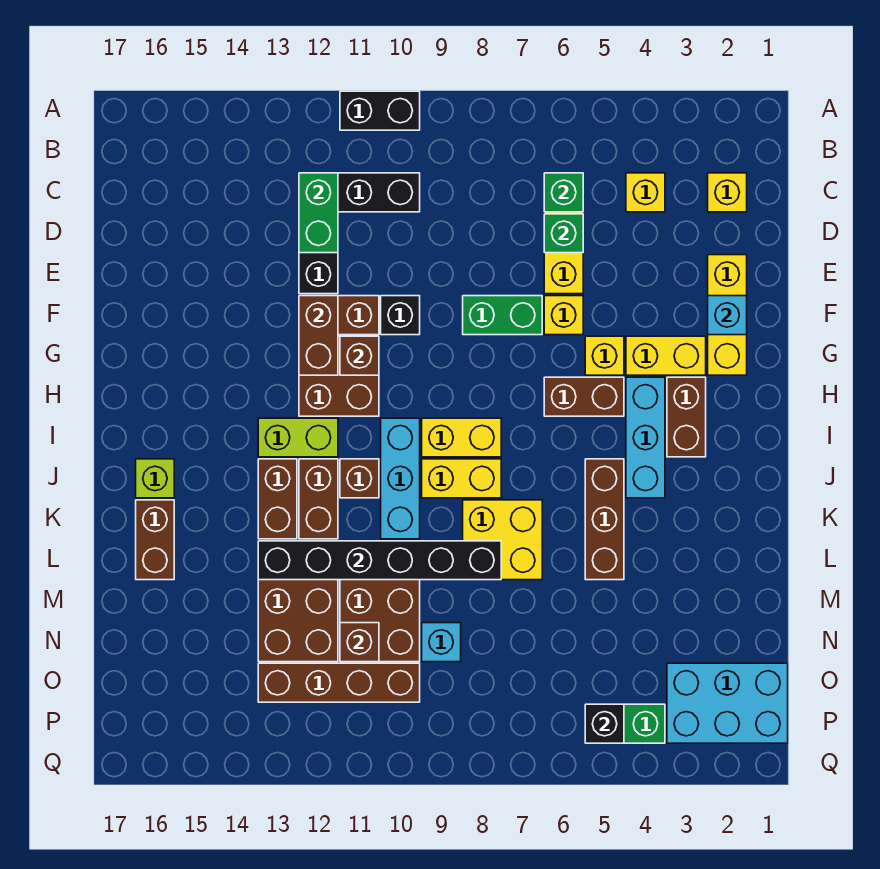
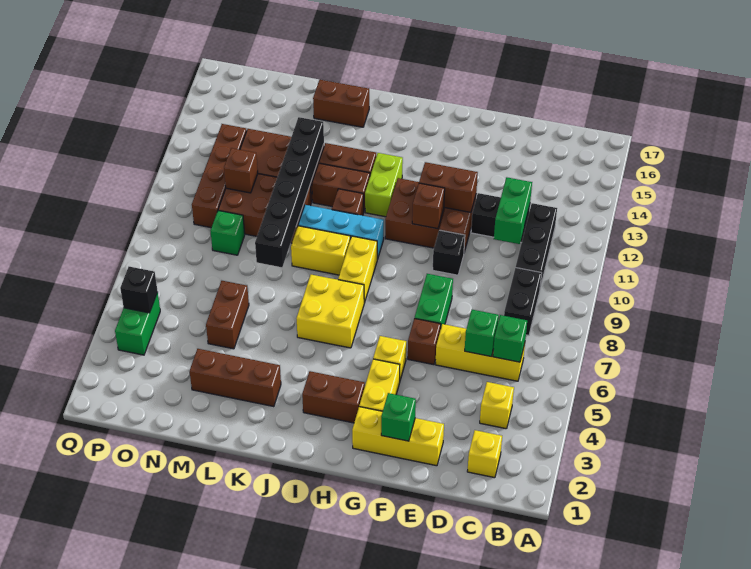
black brick A10:A11 level 1 -> black brick C8:C9 level 1
green brick C12:D12 level 2 -> green brick D11:D12 level 2
cyan brick F2 level 2 -> green brick F2 level 2
yellow brick F6 level 1 -> brown brick F6 level 1
cyan brick H4:J4 level 1 -> none
brown brick H5:H6 level 1 -> brown brick M5:M6 level 1
brown brick J5:L5 level 1 -> brown brick K3:M3 level 1
yellow brick J8:J9 level 1 -> yellow brick J9:K9 level 1
lime brick J16 level 1 -> none
yellow brick K7:L8 level 1 -> yellow brick I6:J7 level 1
cyan brick N9 level 1 -> green brick N9 level 1
cyan brick O1:P3 level 1 -> none

